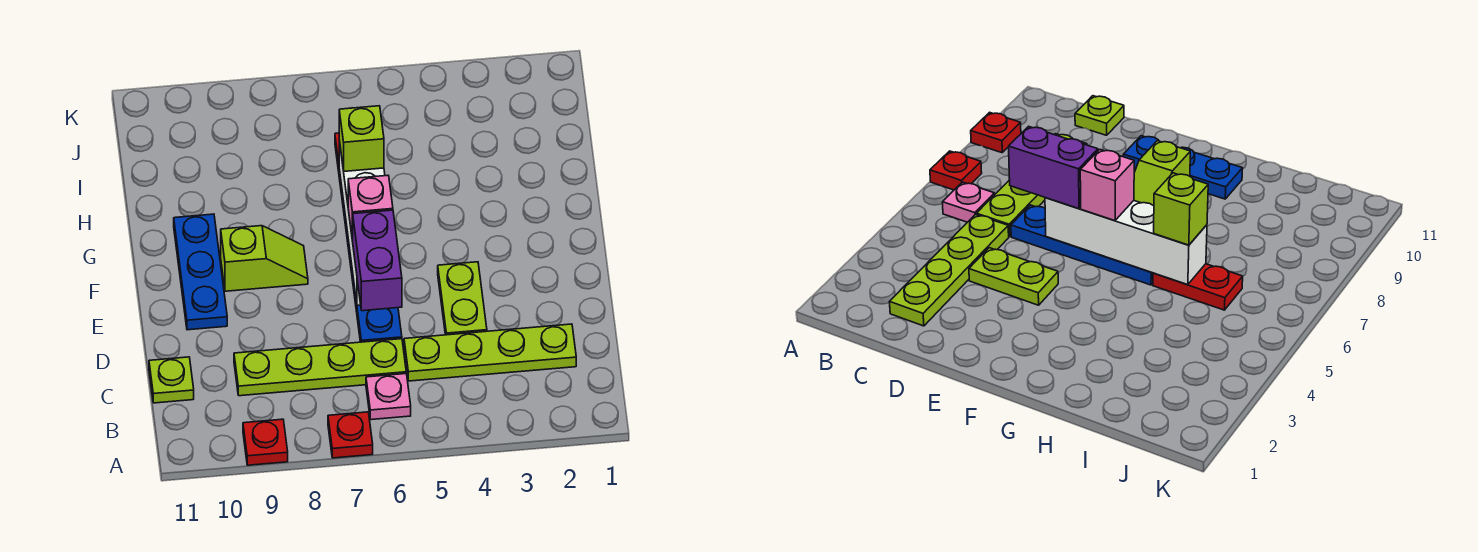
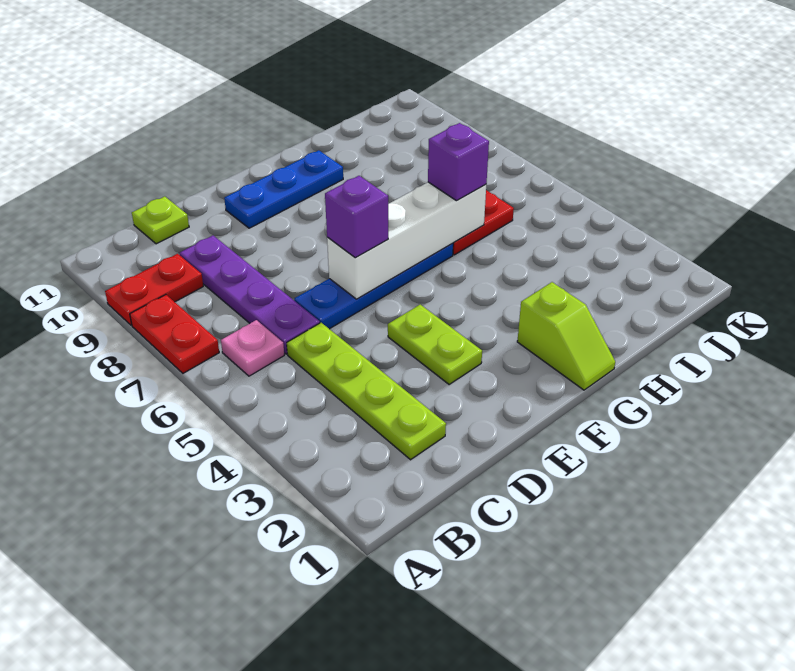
red plate A7 level 1 -> red plate A7:A8 level 1
red plate A9 level 1 -> red plate A9:B9 level 1
lime plate C6:C9 level 1 -> purple plate C6:C9 level 1
lime plate D4:E4 level 1 -> lime plate E3:E4 level 1
purple brick D6:E6 level 3 -> purple brick E6 level 3
pink brick F6 level 3 -> none
lime slope F8:F9 level 1 top 9 -> lime slope G1:G2 level 1 top 2
lime brick H6 level 3 -> purple brick H6 level 3

